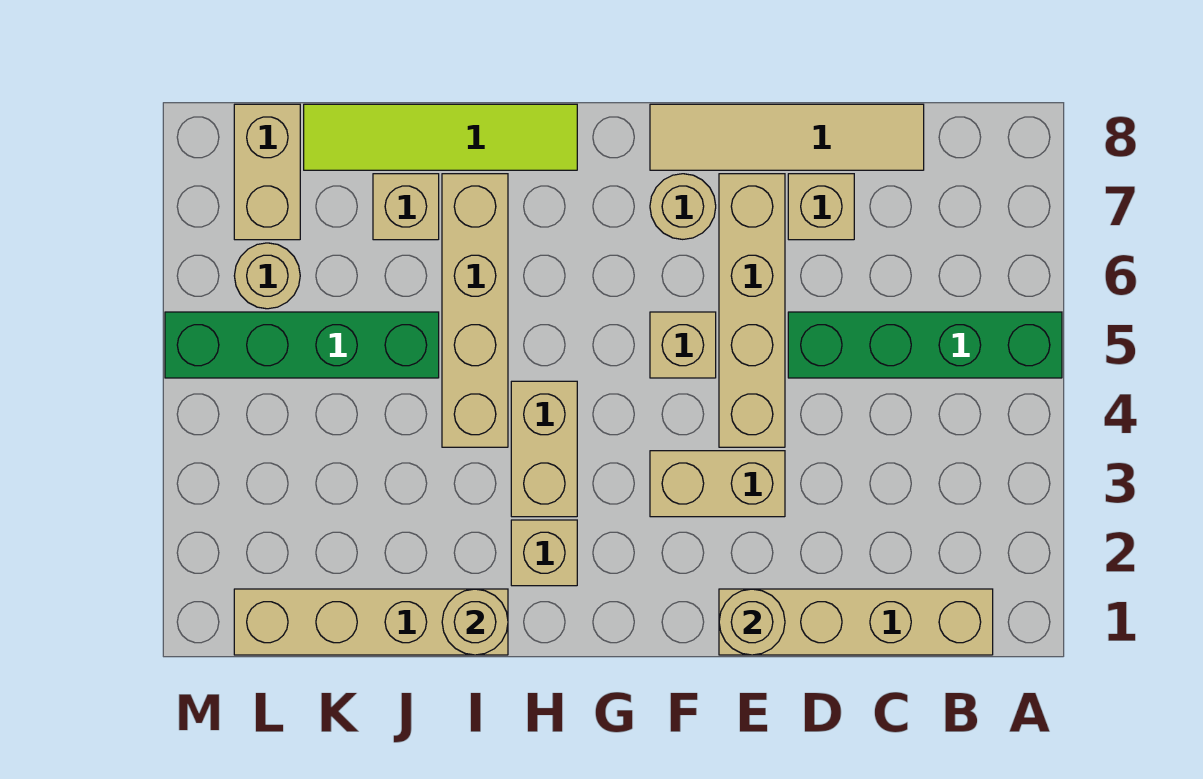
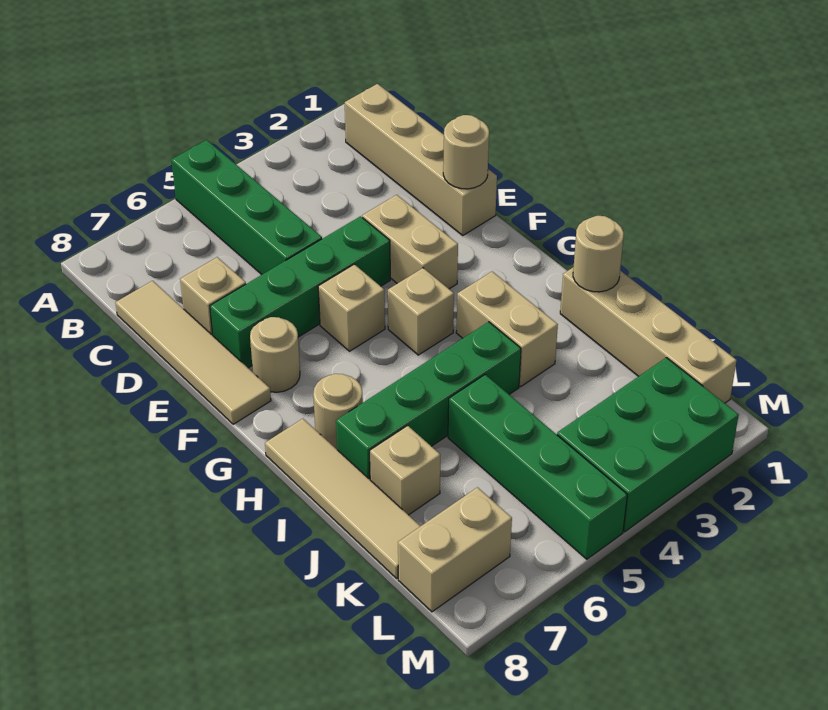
tan brick E4:E7 level 1 -> green brick E4:E7 level 1
tan brick H2 level 1 -> tan brick G4 level 1
tan brick H3:H4 level 1 -> tan brick H3:I3 level 1
lime tile H8:K8 level 1 -> tan tile H8:K8 level 1
tan brick I4:I7 level 1 -> green brick I4:I7 level 1
none -> green brick L2:M4 level 1
tan round brick L6 level 1 -> tan round brick H7 level 1

